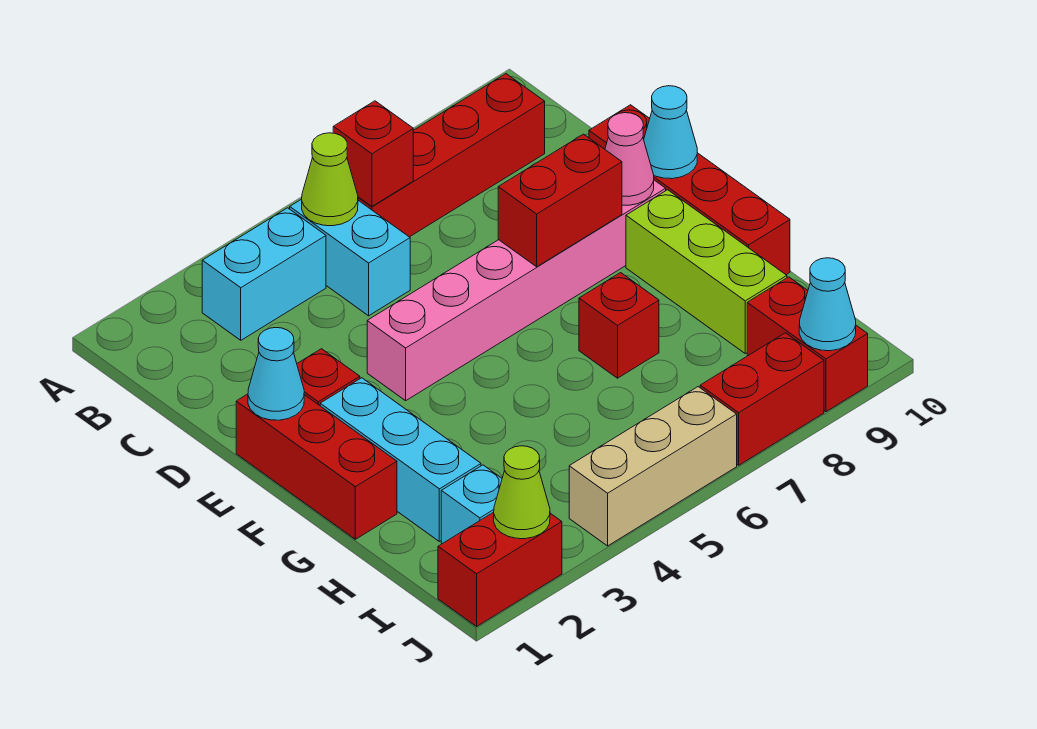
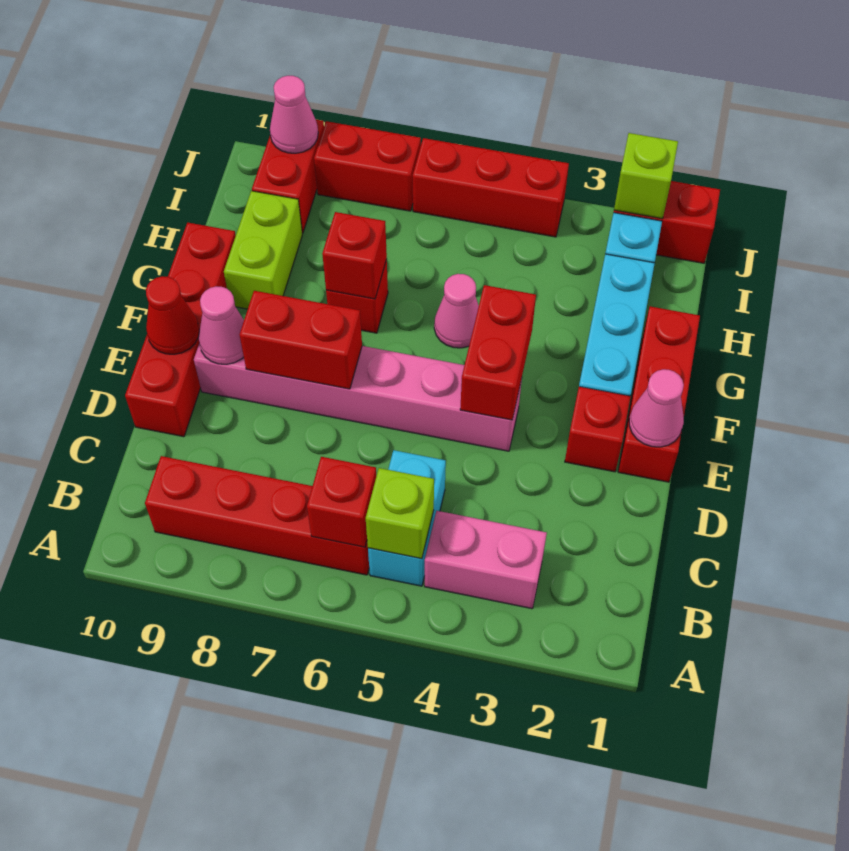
cyan brick B3:B4 level 1 -> pink brick B3:B4 level 1
lime cone B5 level 2 -> lime brick B5 level 2
cyan cone E1 level 2 -> pink cone E1 level 2
none -> red brick E4:F4 level 2
cyan cone E10 level 2 -> red cone E10 level 2
lime brick F9:H9 level 1 -> lime brick G9:H9 level 1
none -> pink cone G5 level 1
none -> red brick G7 level 2
lime cone J2 level 2 -> lime brick J2 level 2
tan brick J4:J6 level 1 -> red brick J4:J6 level 1
cyan cone J9 level 2 -> pink cone J9 level 2

